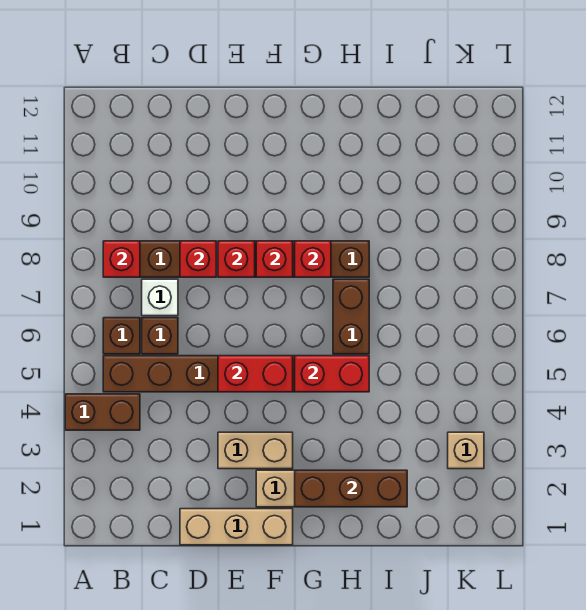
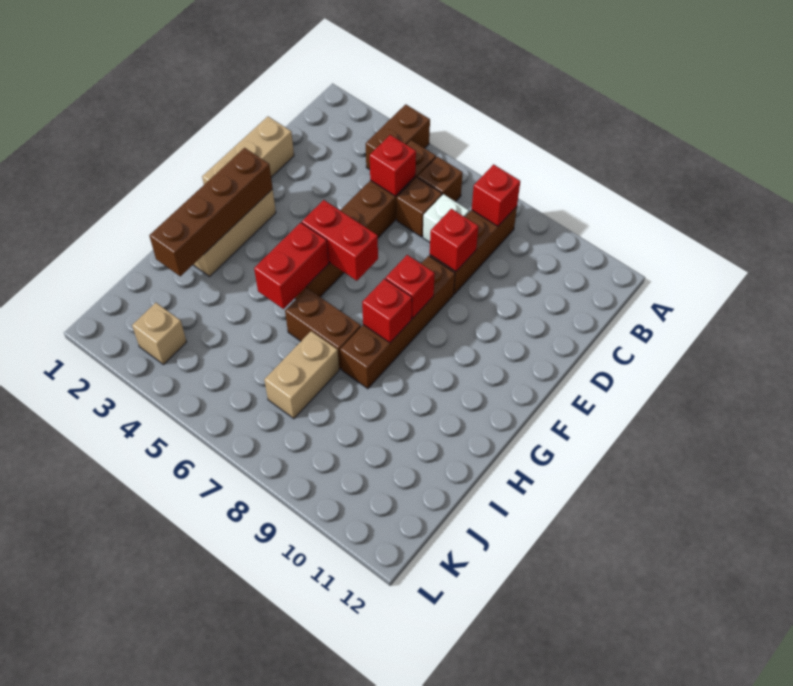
tan brick E3:F3 level 1 -> tan brick I7:J7 level 1
red brick E5:F5 level 2 -> red brick F5:F6 level 2
red brick E8 level 2 -> red brick C5 level 2
brown brick G2:I2 level 2 -> brown brick F2:I2 level 2

